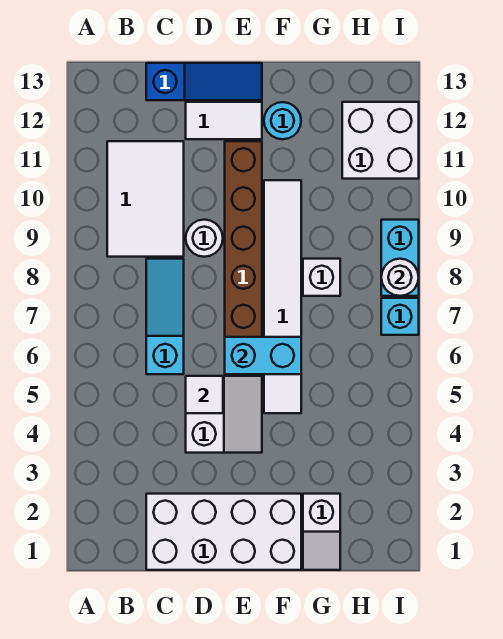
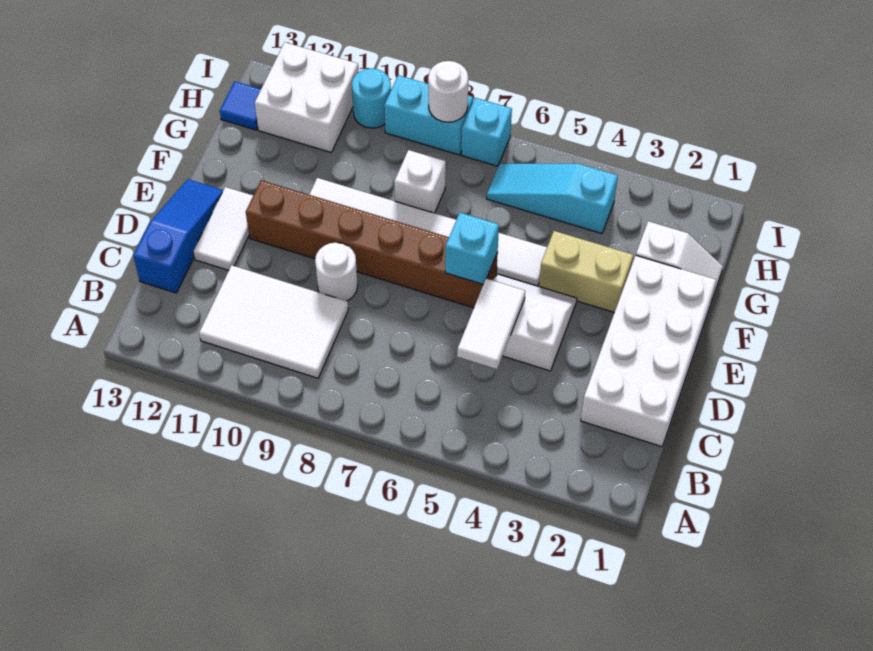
cyan slope C6:C8 level 1 top 6 -> cyan slope H4:H6 level 1 top 4
white tile D5 level 2 -> white tile C5:D5 level 2
cyan brick E6:F6 level 2 -> cyan brick E6 level 2
none -> tan brick F3:F4 level 1
cyan round brick F12 level 1 -> cyan round brick I10 level 1
none -> blue tile H13 level 1

